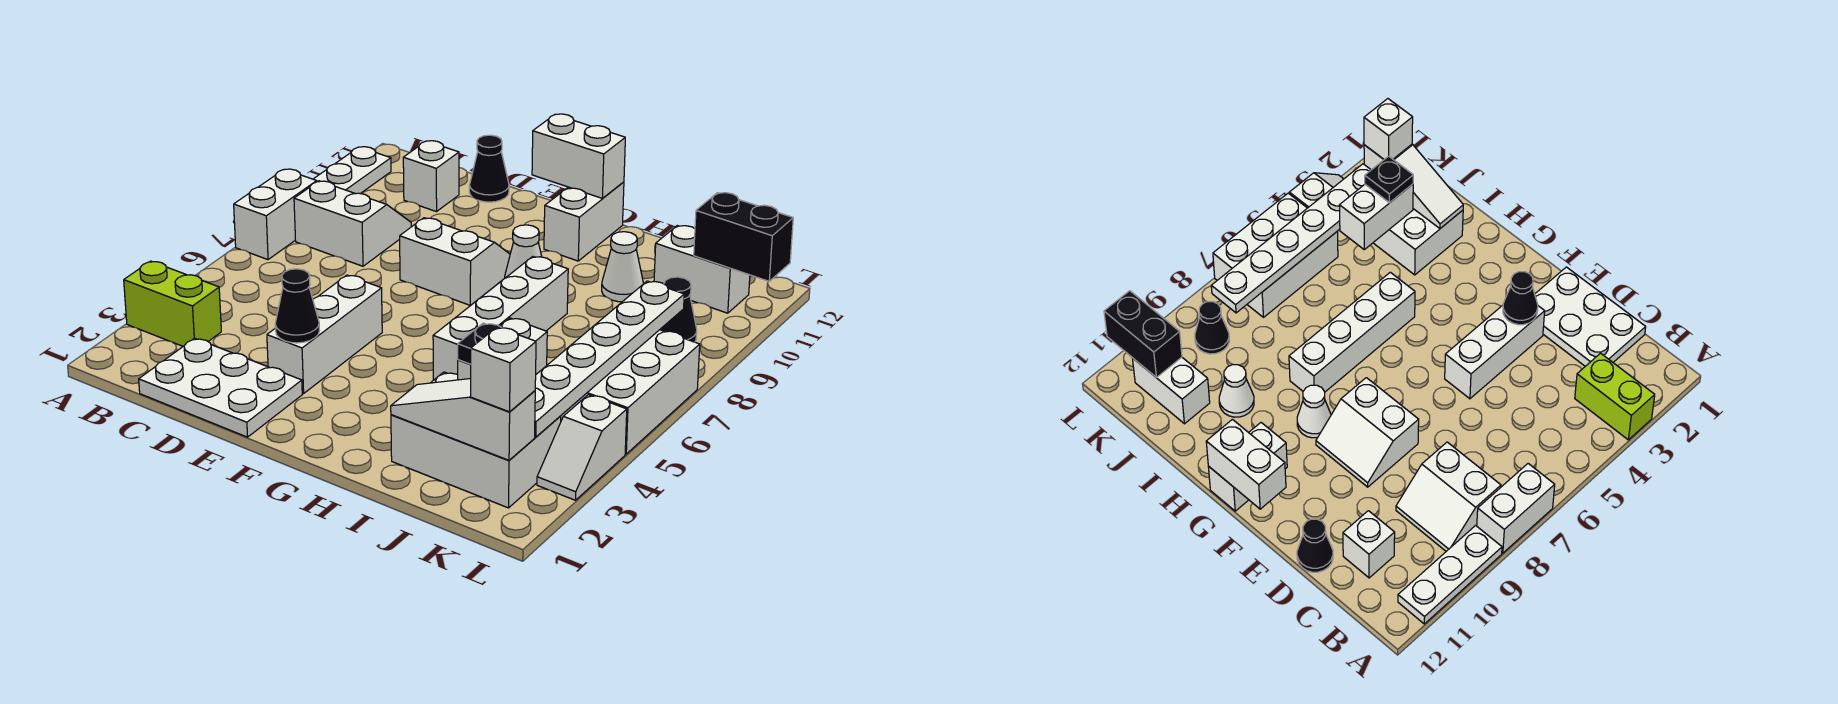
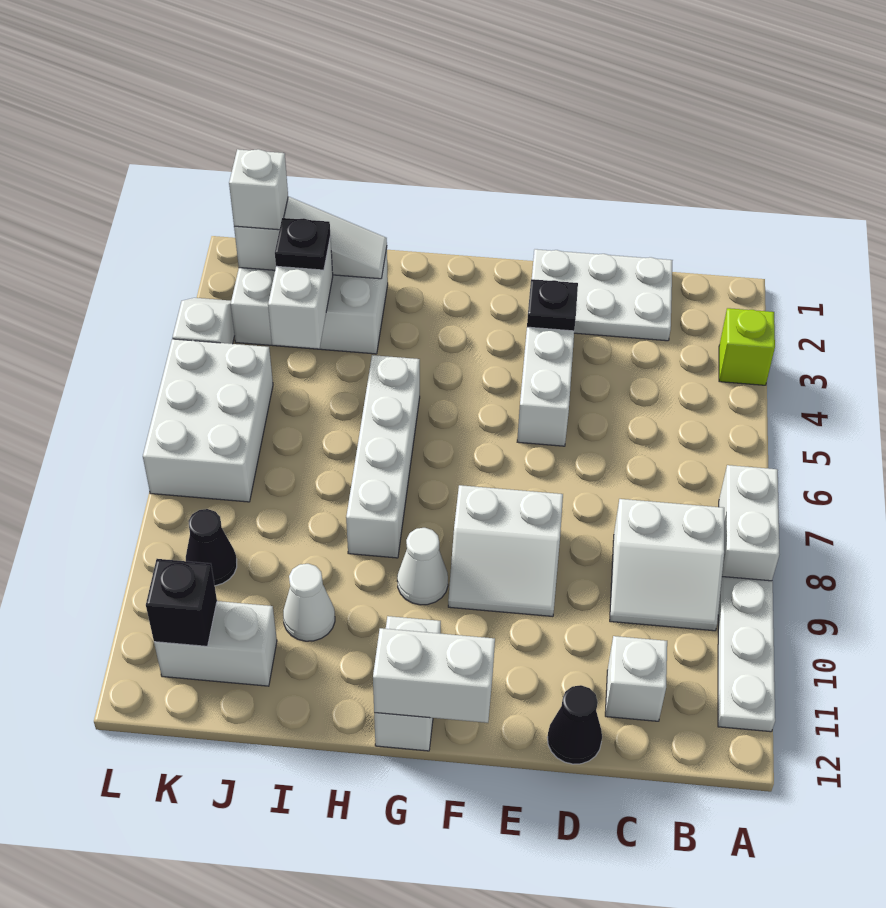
lime brick A3:B3 level 1 -> lime brick A3 level 1
black cone E3 level 2 -> black plate E3 level 2
white plate K3:K8 level 2 -> none
black brick K11:L11 level 2 -> black brick K11 level 2

